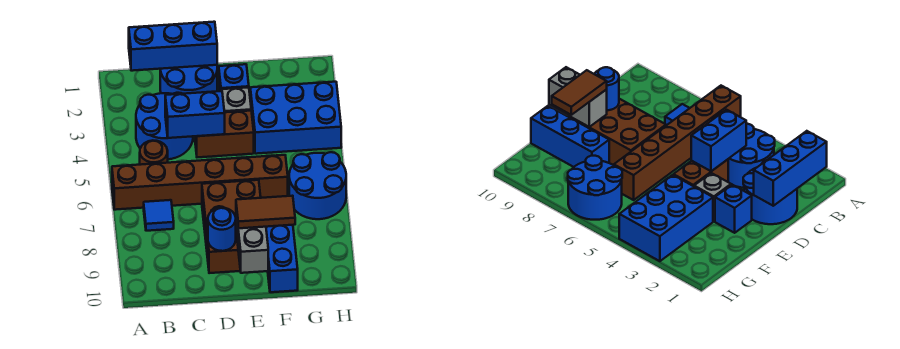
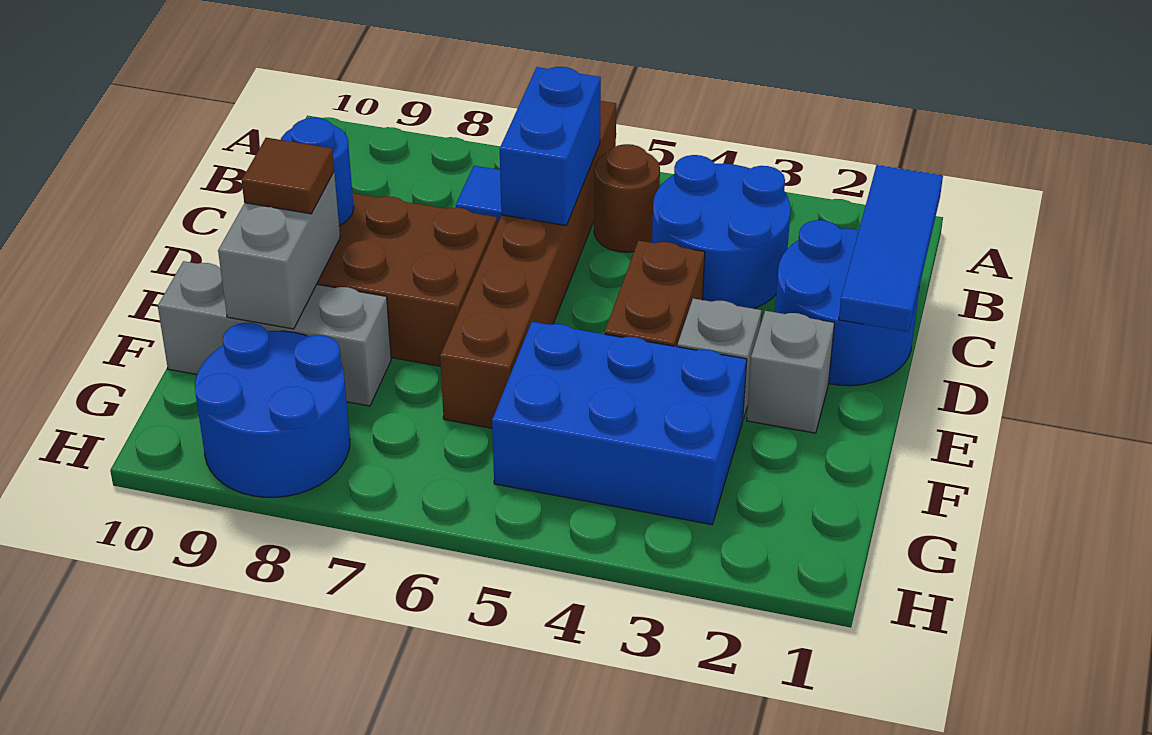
blue brick B1:D1 level 2 -> blue tile B1:D1 level 2
blue brick C4:D4 level 2 -> blue brick B6:C6 level 2
blue brick E2 level 1 -> grey brick E2 level 1
grey brick E9:E10 level 2 -> grey brick E9:F9 level 2
brown tile E9:F9 level 3 -> brown tile E9 level 3
blue brick F3:H4 level 1 -> blue brick F3:G5 level 1
blue brick F8:F10 level 1 -> grey brick F8:F10 level 1
blue round brick G6:H7 level 1 -> blue round brick G8:H9 level 1

